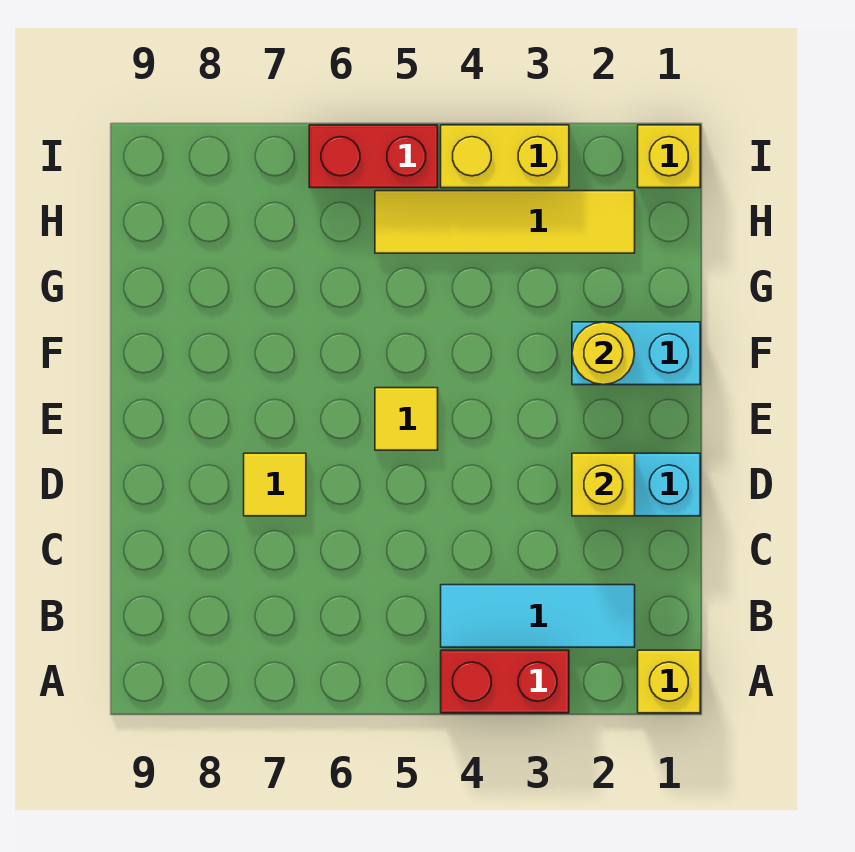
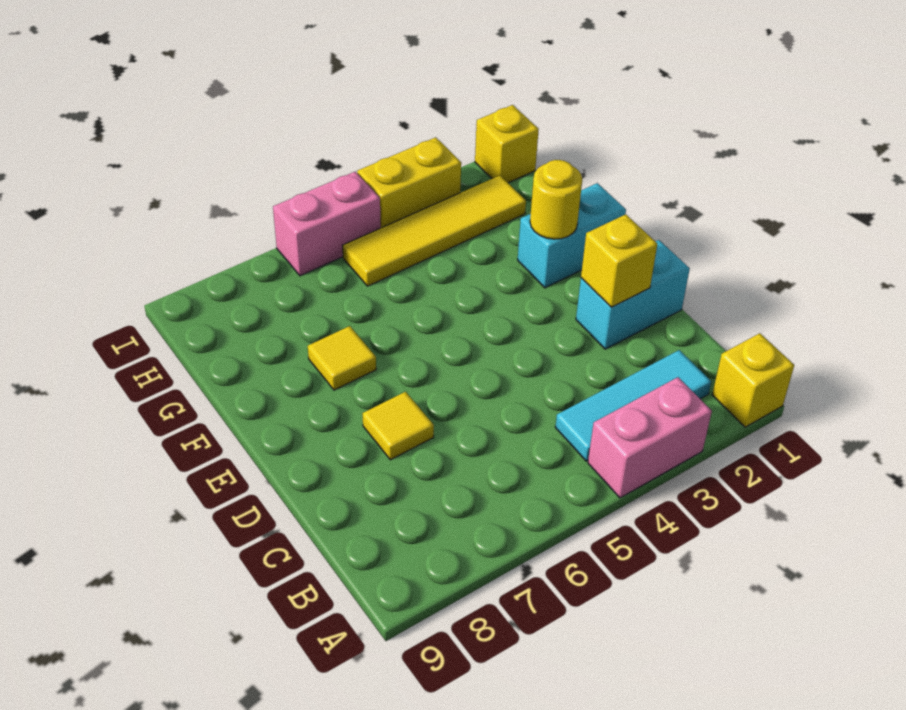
red brick A3:A4 level 1 -> pink brick A3:A4 level 1
yellow tile E5 level 1 -> yellow tile F7 level 1
red brick I5:I6 level 1 -> pink brick I5:I6 level 1

